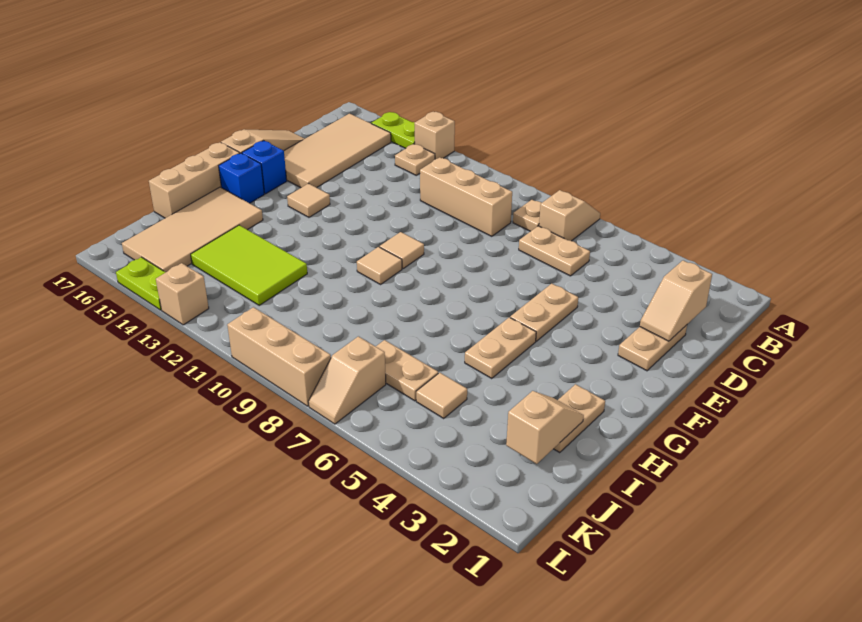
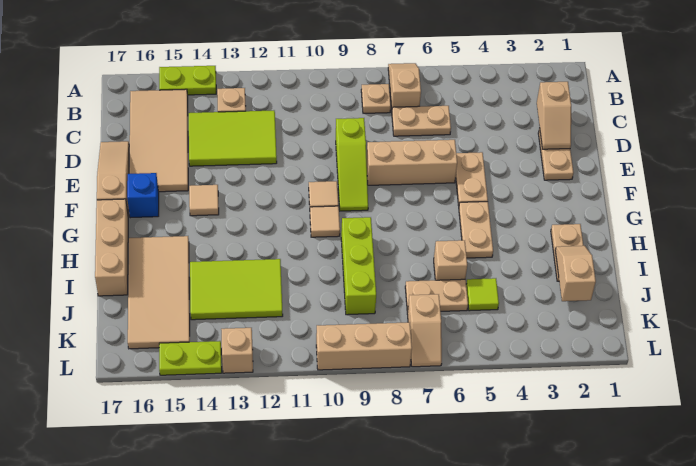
tan brick A13 level 1 -> tan brick I6 level 1
tan brick C9:C11 level 1 -> tan brick E6:E8 level 1
none -> lime tile C12:D14 level 1
none -> lime slope D9:F9 level 1 top D
blue brick G16 level 1 -> none
none -> lime brick H9:J9 level 1
tan tile J5 level 1 -> lime tile J5 level 1

